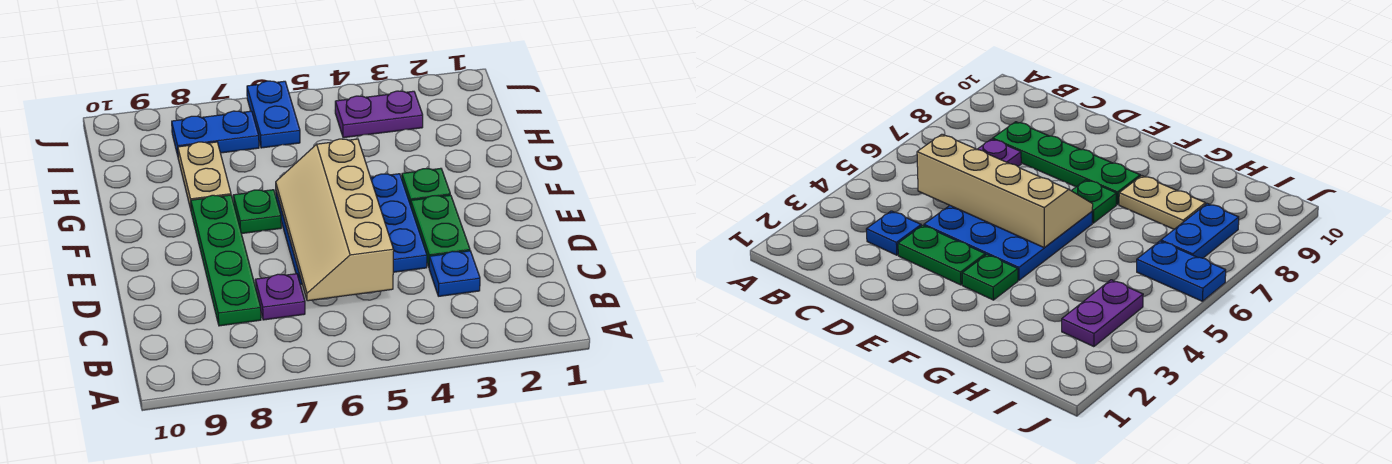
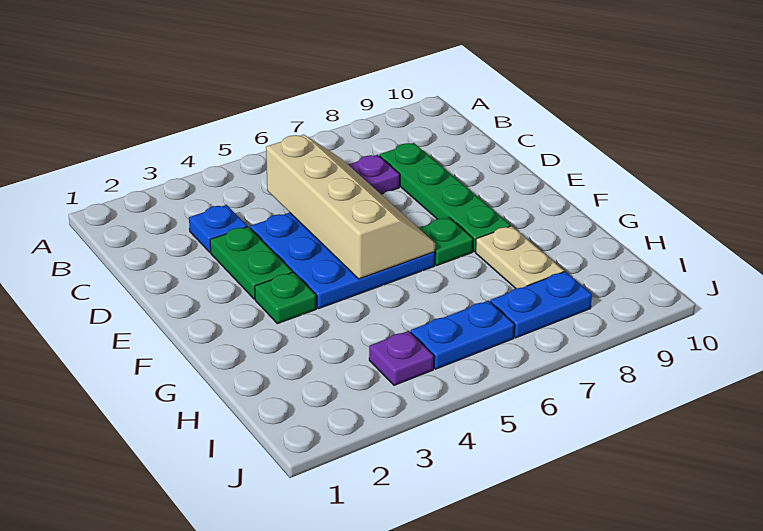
purple plate I3:I4 level 1 -> purple plate I4 level 1
blue plate I6:J6 level 1 -> blue plate I5:I6 level 1

